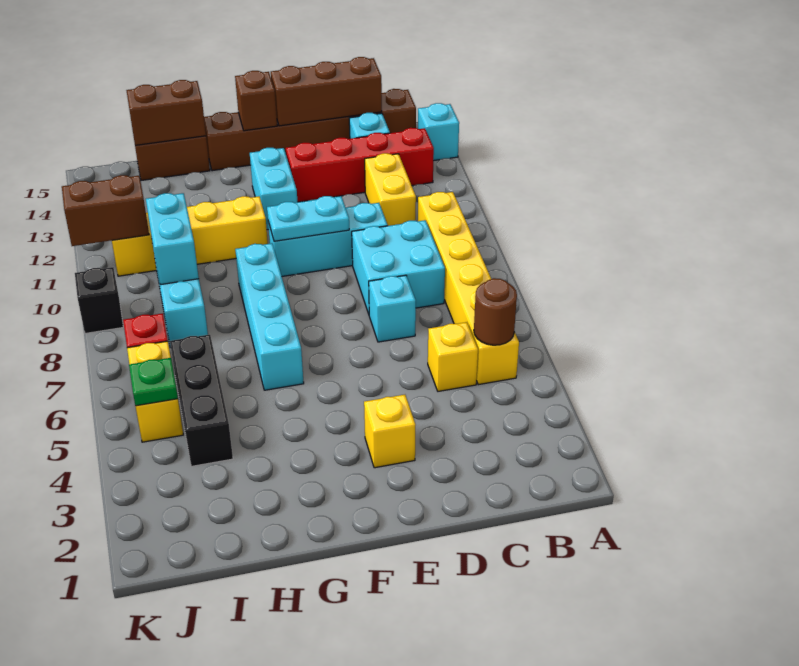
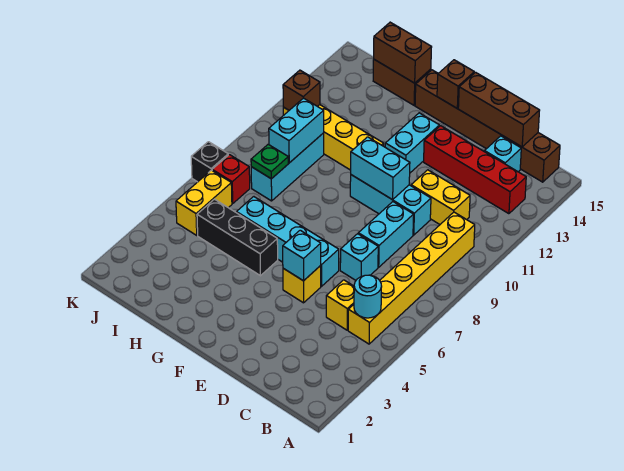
cyan brick A14 level 1 -> cyan brick E5 level 2
brown round brick B5 level 2 -> cyan round brick B5 level 2
cyan brick C8:D9 level 1 -> cyan brick D8:D9 level 1
yellow brick C11:C12 level 1 -> yellow brick C11:D11 level 1
yellow brick E3 level 1 -> yellow brick E5 level 1
cyan plate E10:F10 level 2 -> cyan brick E10:F10 level 2
cyan brick G6:G9 level 1 -> cyan brick E6:H6 level 1
black brick I4:I6 level 1 -> black brick G5:I5 level 1
green plate J5 level 2 -> green plate I8 level 2
brown brick J11:K11 level 2 -> brown brick J11 level 2
black brick K9 level 1 -> black brick K7 level 1

